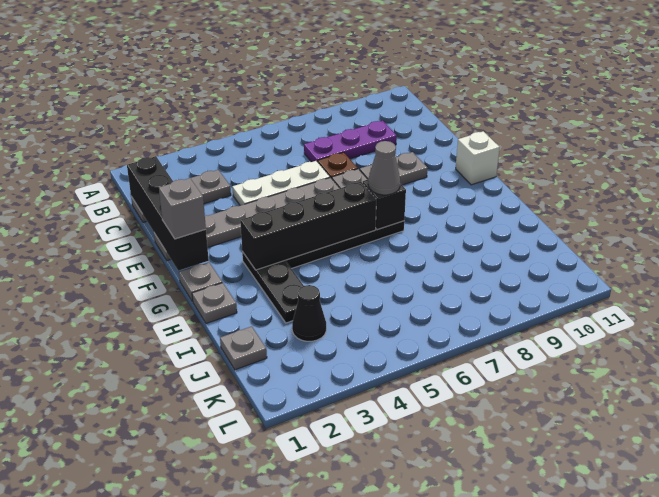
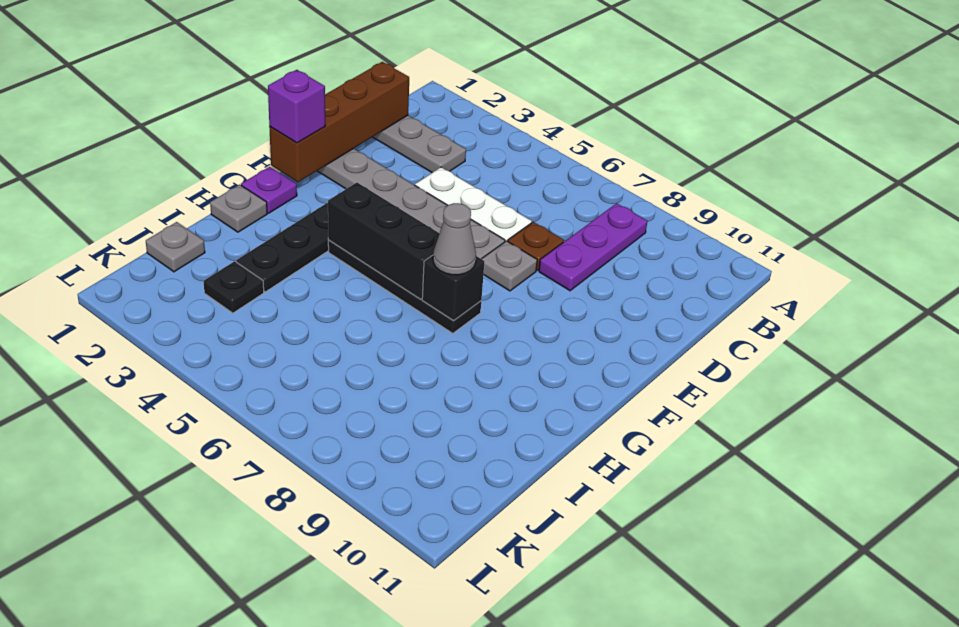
black brick C1:F1 level 2 -> brown brick C1:F1 level 2
purple plate C7:C9 level 1 -> purple plate B8:D8 level 1
grey plate E8:E9 level 1 -> none
grey brick F1 level 3 -> purple brick F1 level 3
white brick F11 level 1 -> none
grey plate G1 level 1 -> purple plate G1 level 1
black brick G3:G6 level 2 -> black brick G4:G6 level 2
black cone J3 level 1 -> black plate J3 level 1

